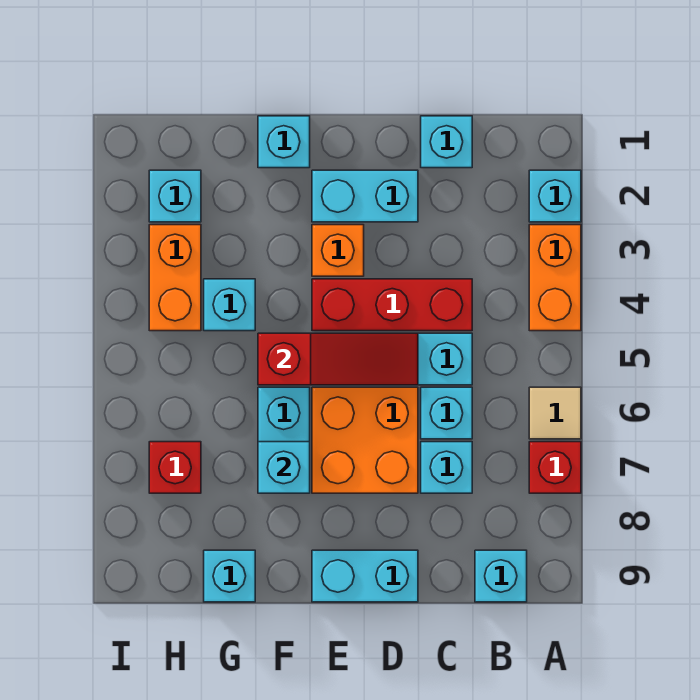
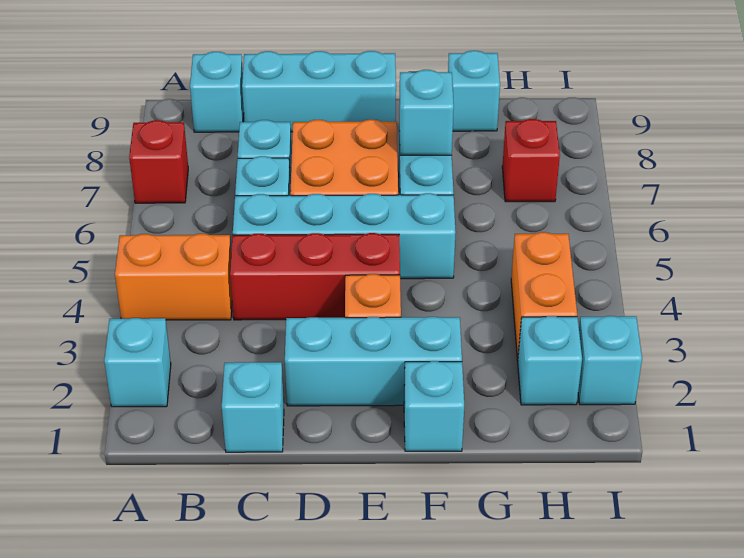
orange brick A3:A4 level 1 -> orange brick A4:B4 level 1
tan tile A6 level 1 -> none
cyan brick D2:E2 level 1 -> cyan brick D2:F2 level 1
red slope D5:F5 level 2 top F -> none
cyan brick D9:E9 level 1 -> cyan brick C9:E9 level 1
cyan brick G4 level 1 -> cyan brick I2 level 1

